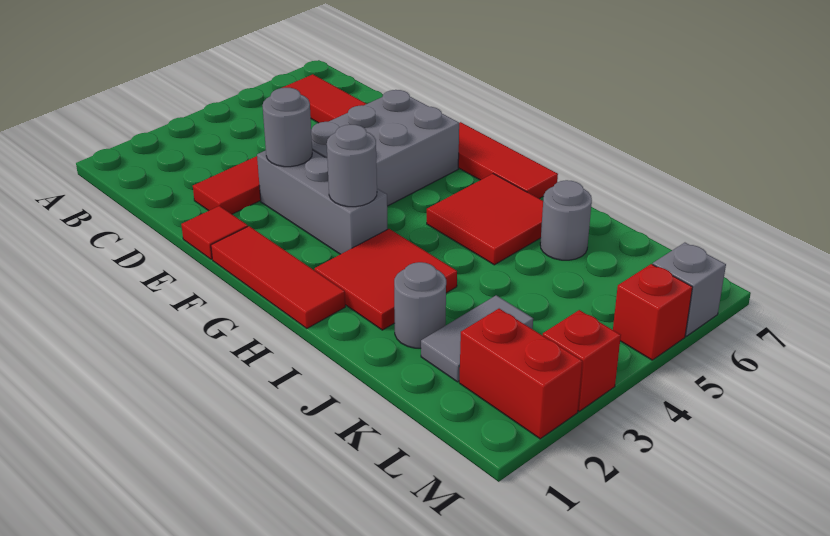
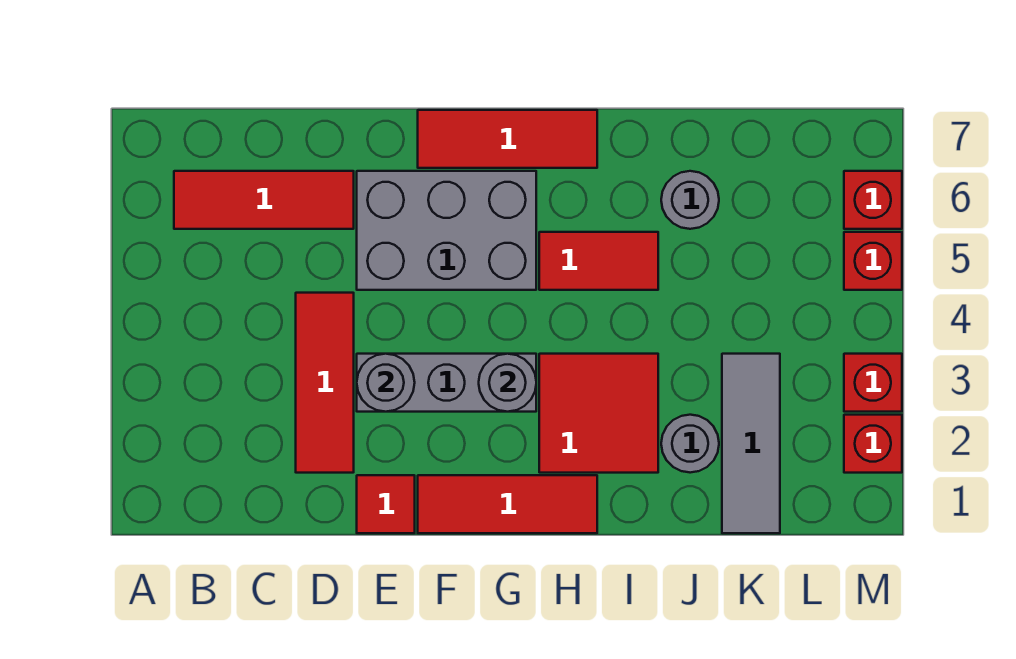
grey brick E4:F6 level 1 -> grey brick E5:G6 level 1
red tile H5:I6 level 1 -> red tile H5:I5 level 1
grey tile K2:K3 level 1 -> grey tile K1:K3 level 1
red brick L2:M2 level 1 -> red brick M2 level 1
grey brick M6 level 1 -> red brick M6 level 1

